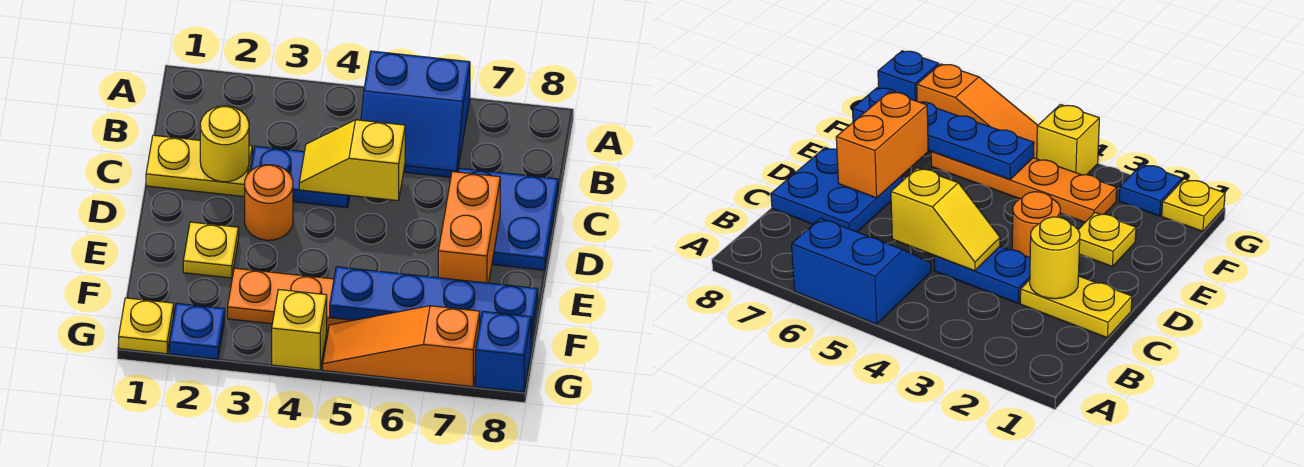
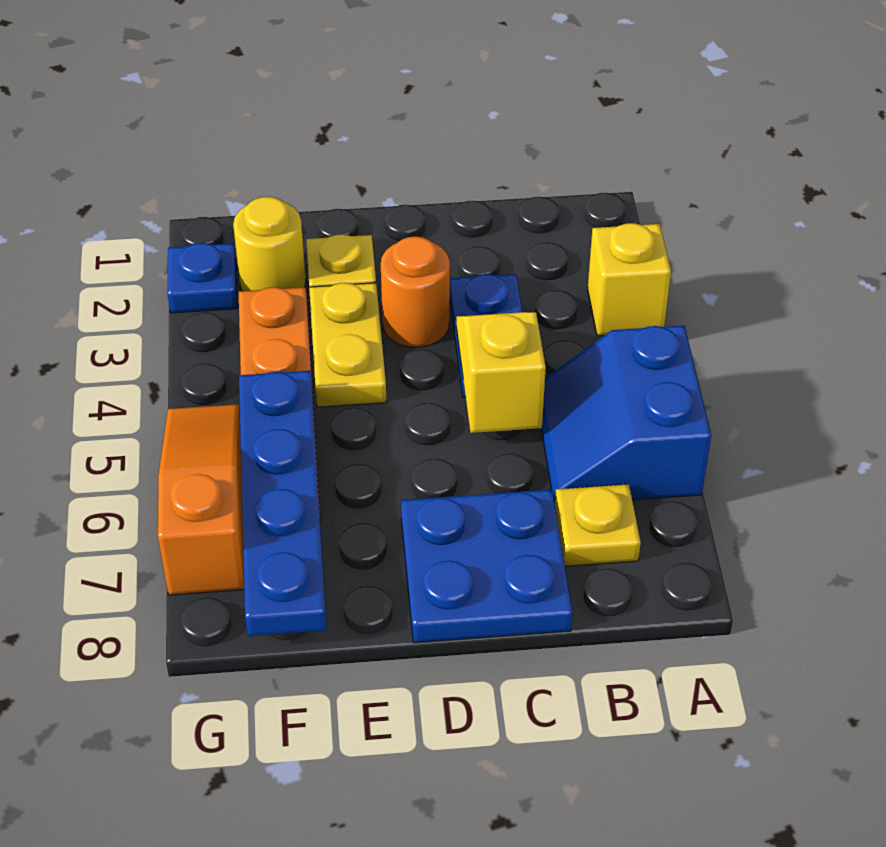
yellow plate C1:C2 level 1 -> yellow plate E3:E4 level 1
yellow round brick C2 level 2 -> yellow round brick F2 level 1
orange brick D7:E7 level 2 -> none
yellow plate G1 level 1 -> yellow plate B7 level 1
yellow brick G4 level 1 -> yellow brick A3 level 1
blue brick G8 level 1 -> none

